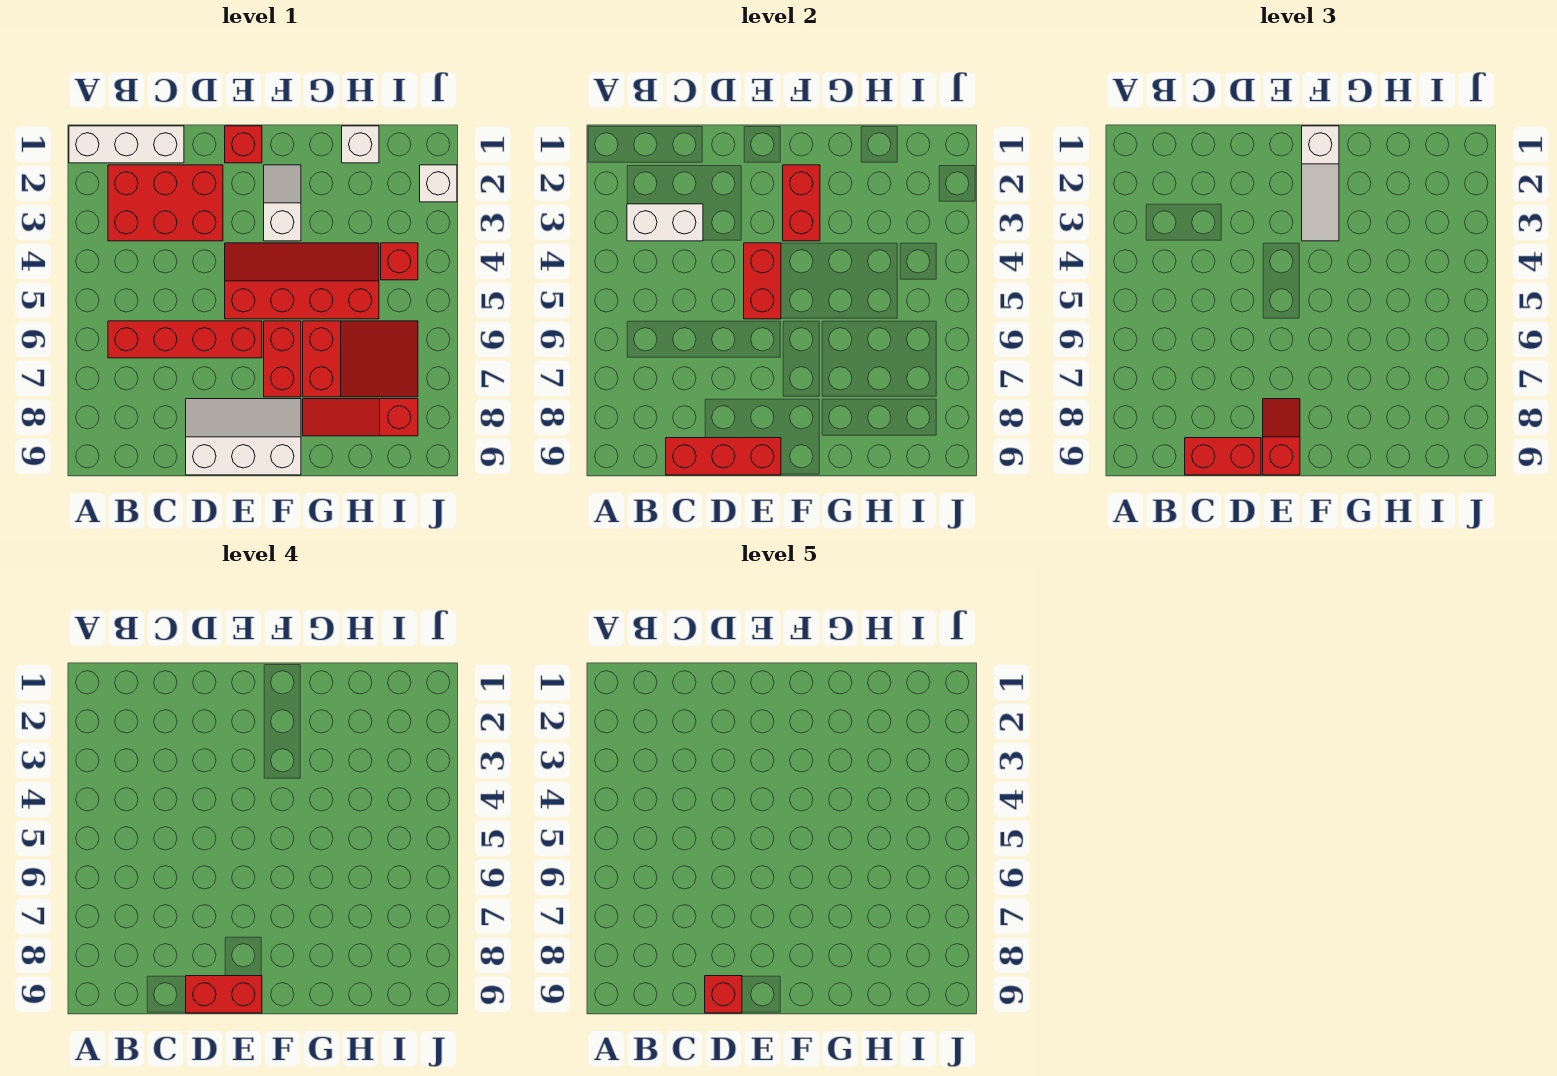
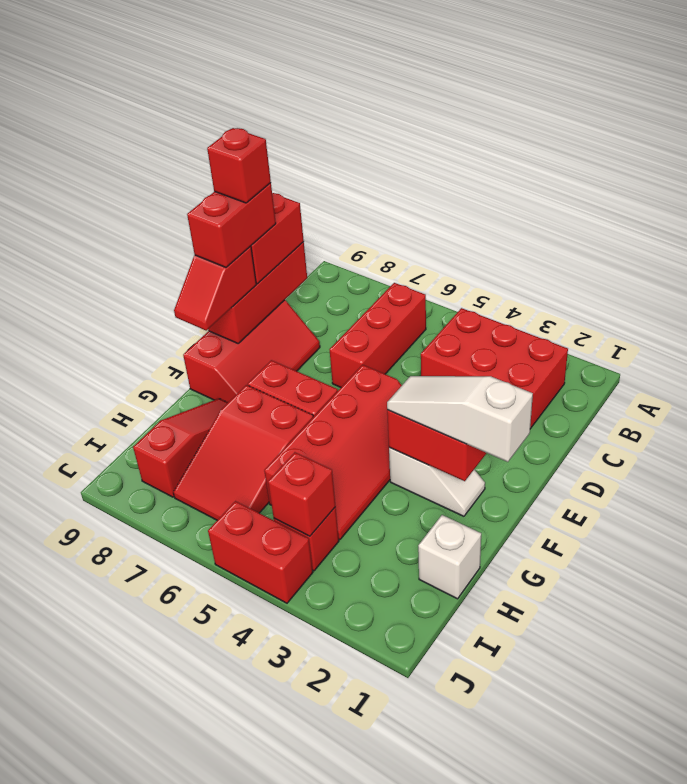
white brick A1:C1 level 1 -> none
red brick B2:D3 level 1 -> red brick B2:C4 level 1
white brick B3:C3 level 2 -> none
red brick B6:E6 level 1 -> red brick B6:D6 level 1
white slope D8:F9 level 1 top 9 -> red slope D8:F9 level 1 top 9
red brick E1 level 1 -> red brick I4 level 2
red brick E4:E5 level 2 -> red brick J4:J5 level 1
red slope E8:E9 level 3 top 9 -> red slope E9:F9 level 3 top E
white brick J2 level 1 -> none

